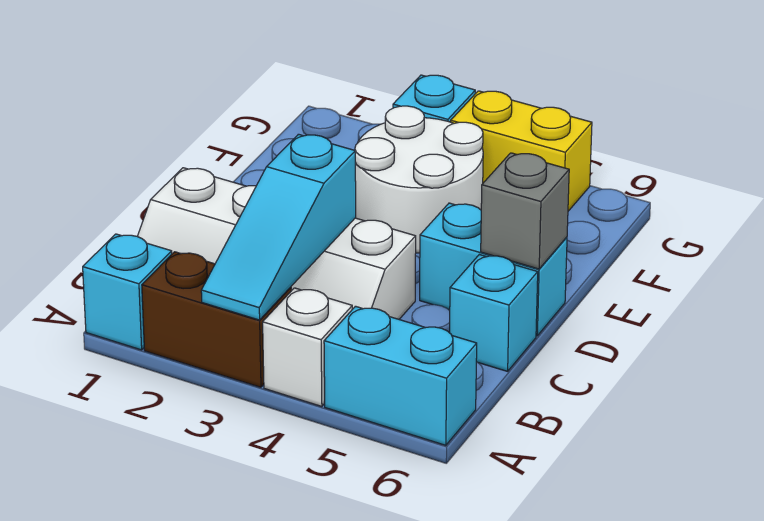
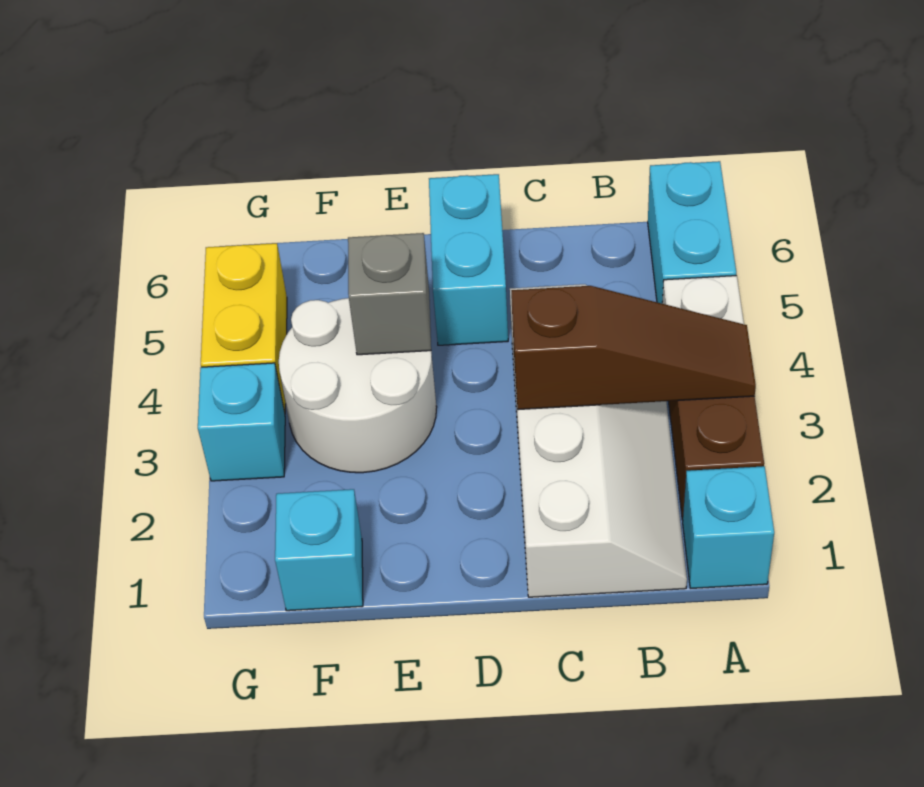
cyan slope A3:C3 level 2 top C -> brown slope A3:C3 level 2 top C
cyan brick C6 level 1 -> cyan brick F1 level 1
grey brick D6 level 2 -> grey brick E4 level 2

